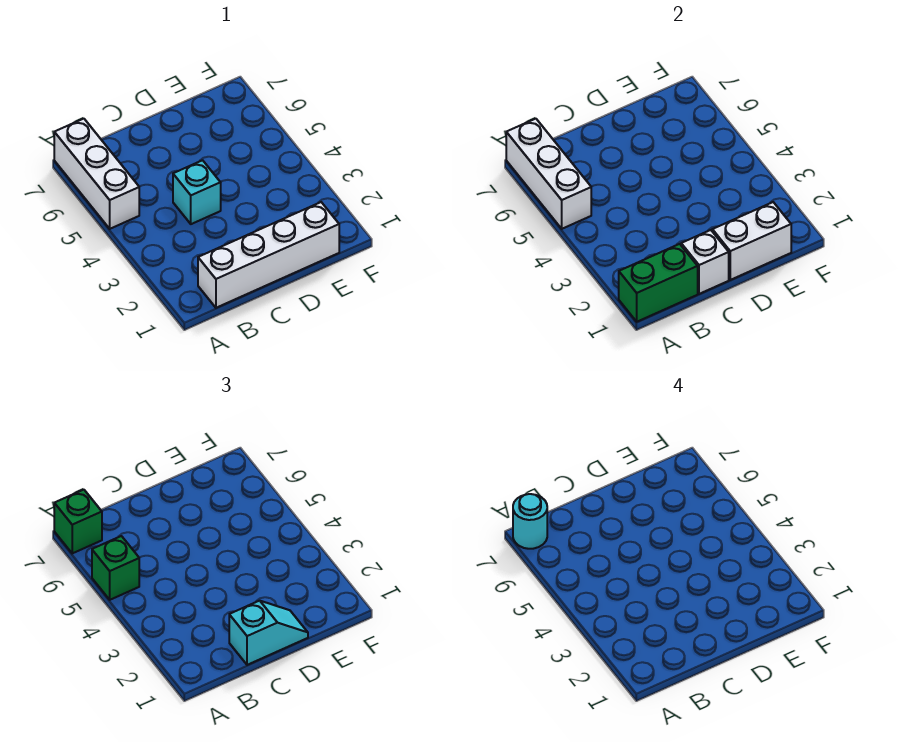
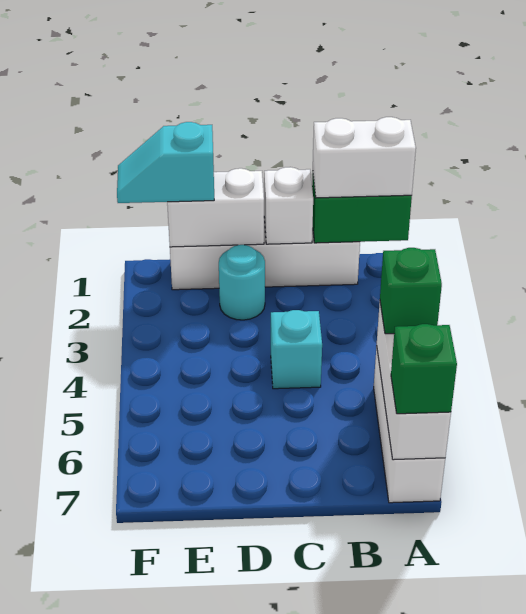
none -> white brick A1:B1 level 3
cyan round brick A7 level 4 -> cyan round brick D2 level 1
cyan slope C1:D1 level 3 top C -> cyan slope E1:F1 level 3 top E

